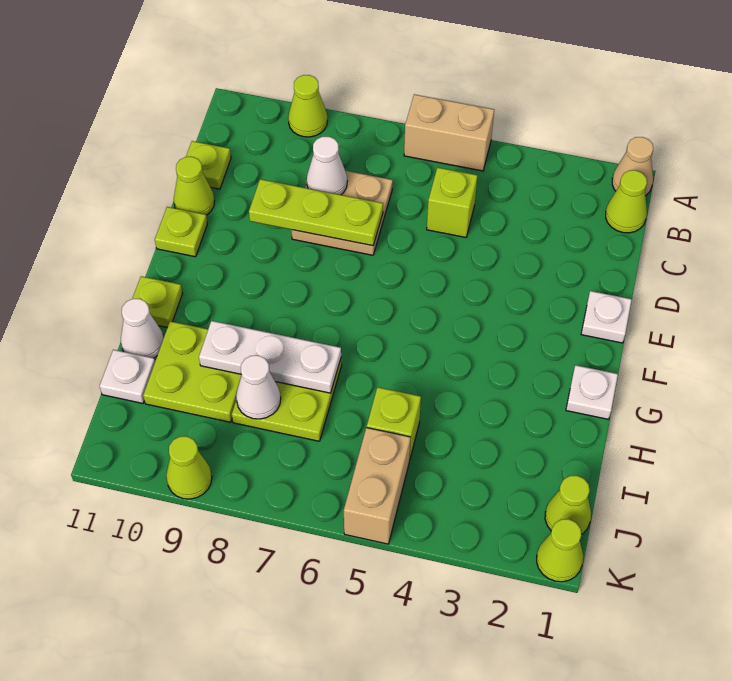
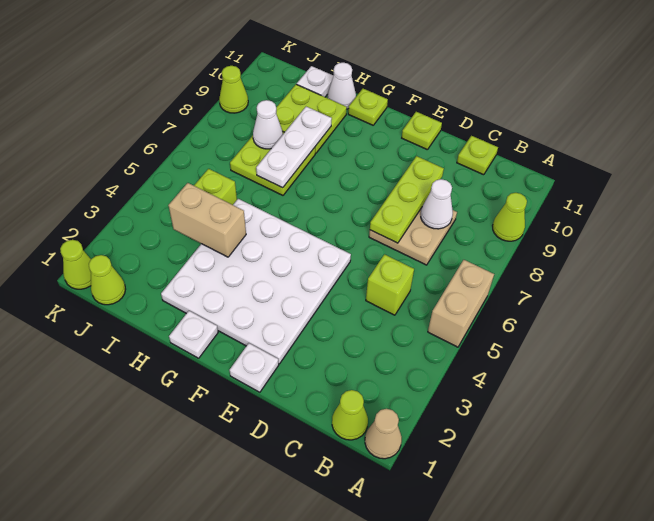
lime cone D11 level 1 -> none
none -> white plate E2:H5 level 1
tan brick J5:K5 level 1 -> tan brick H4:I4 level 2

